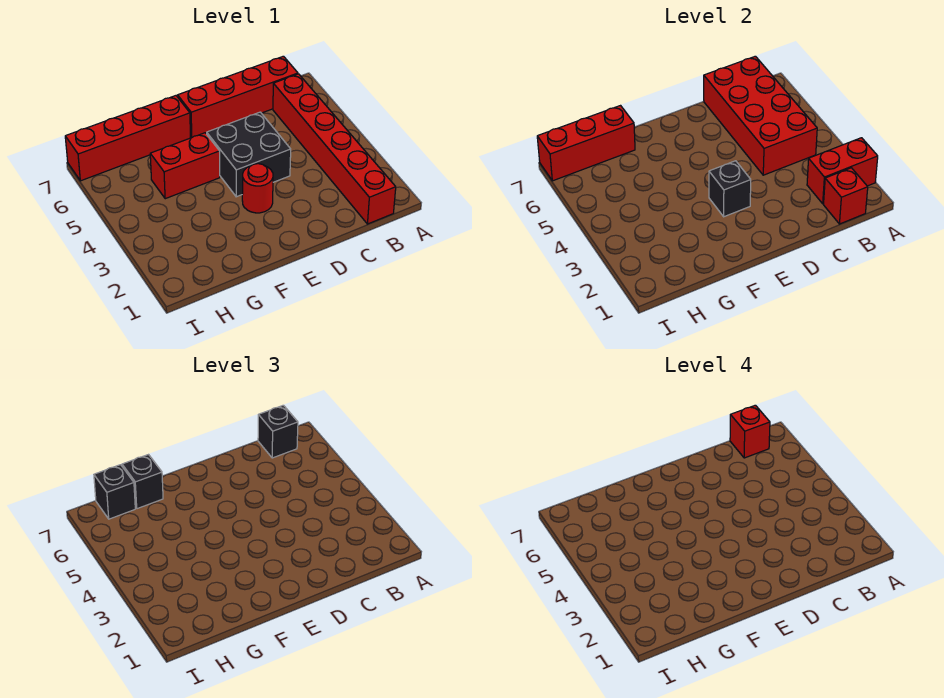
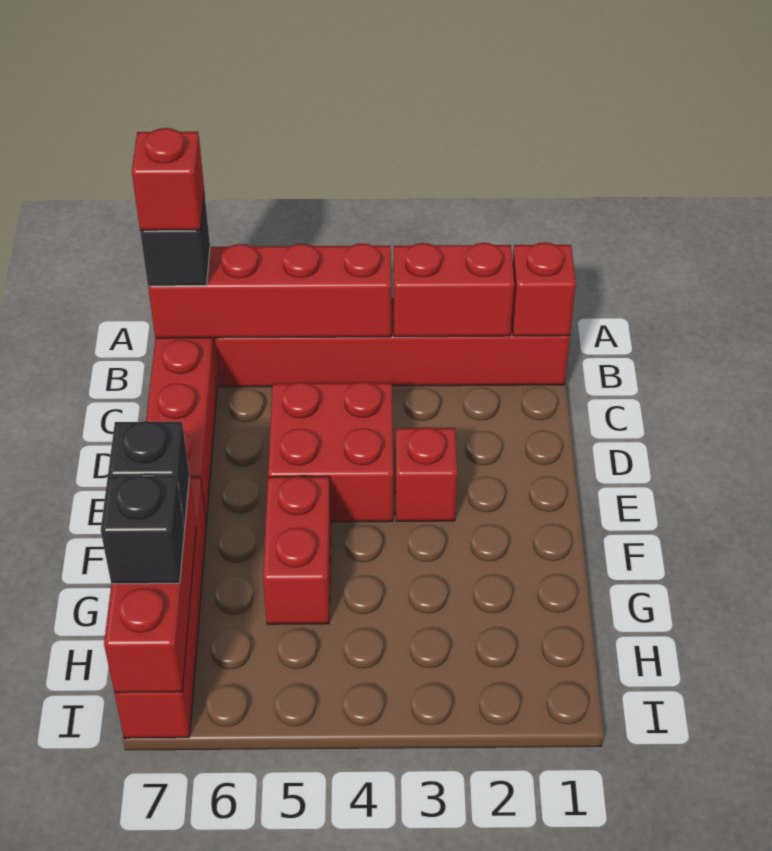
red brick A2:B2 level 2 -> red brick B2:B3 level 2
red brick B4:C7 level 2 -> red brick B4:B7 level 2
black brick D4:E5 level 1 -> red brick D4:E5 level 1
red round brick E3 level 1 -> red brick E3 level 1
black brick E3 level 2 -> none

